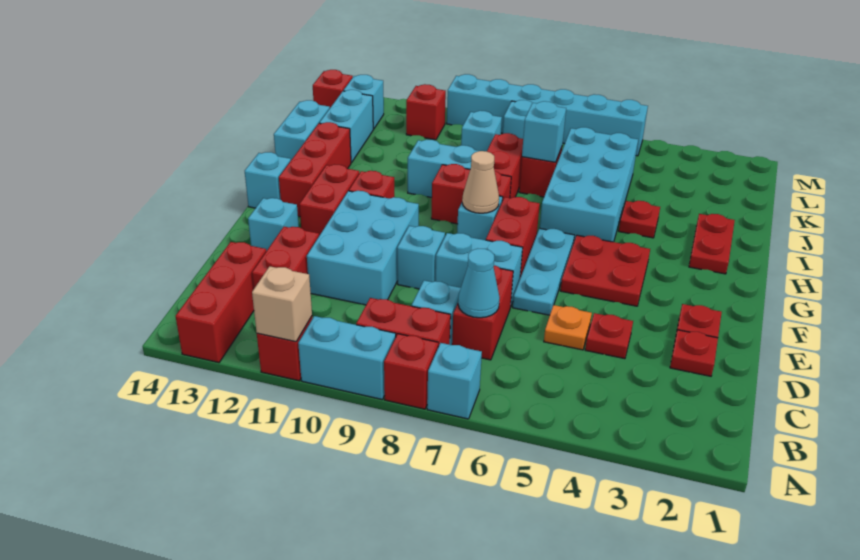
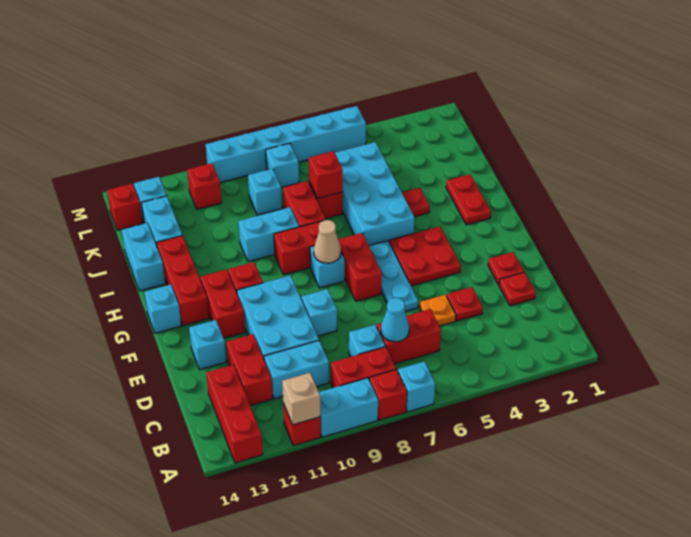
red brick C7:D7 level 1 -> red brick C6:C7 level 1
cyan brick E7:E8 level 1 -> cyan brick C10:C11 level 1
cyan brick J7 level 2 -> red brick J7 level 2

